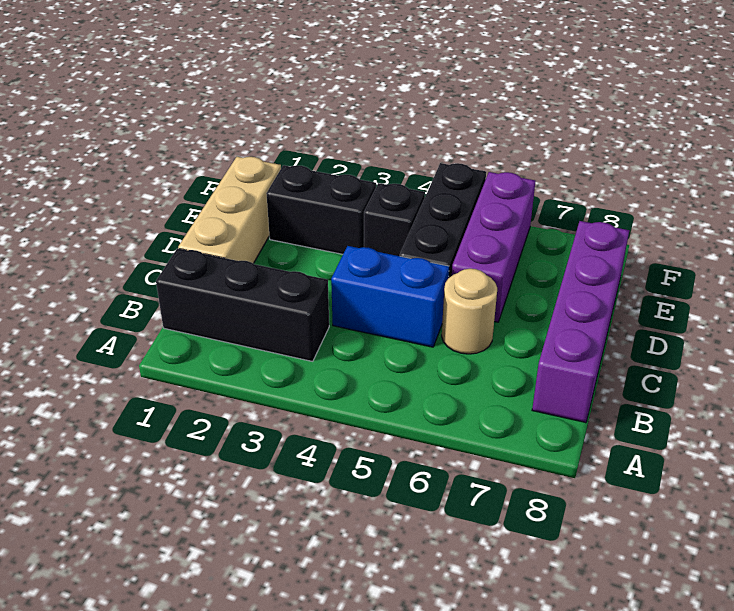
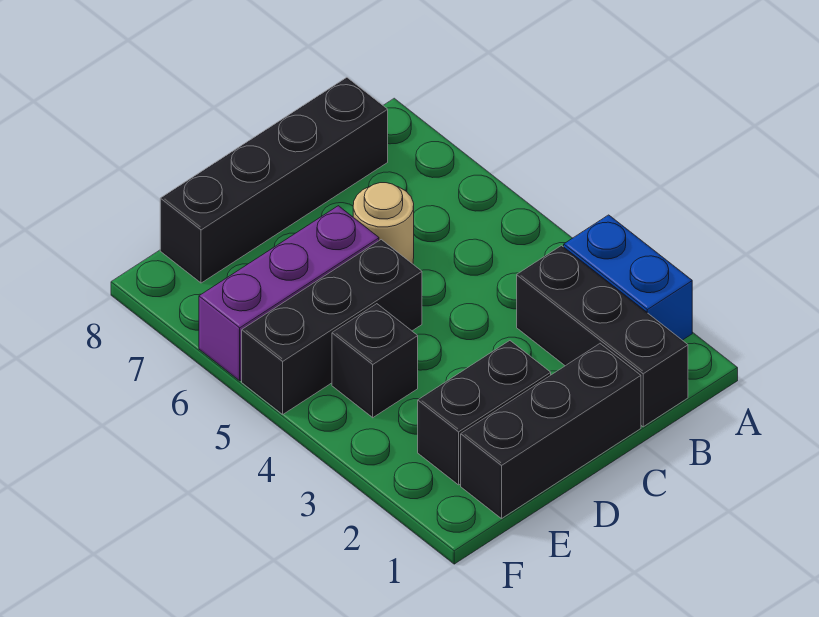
purple brick B8:E8 level 1 -> black brick B8:E8 level 1
tan brick C1:E1 level 1 -> black brick C1:E1 level 1
blue brick C4:C5 level 1 -> blue brick A2:A3 level 1
black brick E2:E3 level 1 -> black brick D2:E2 level 1

